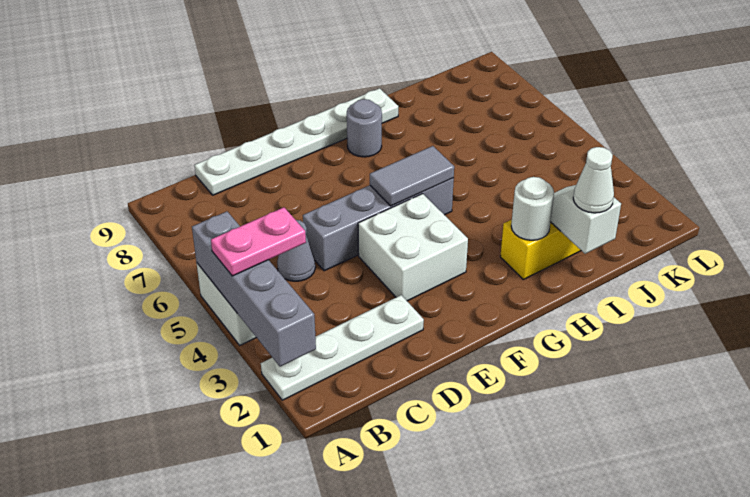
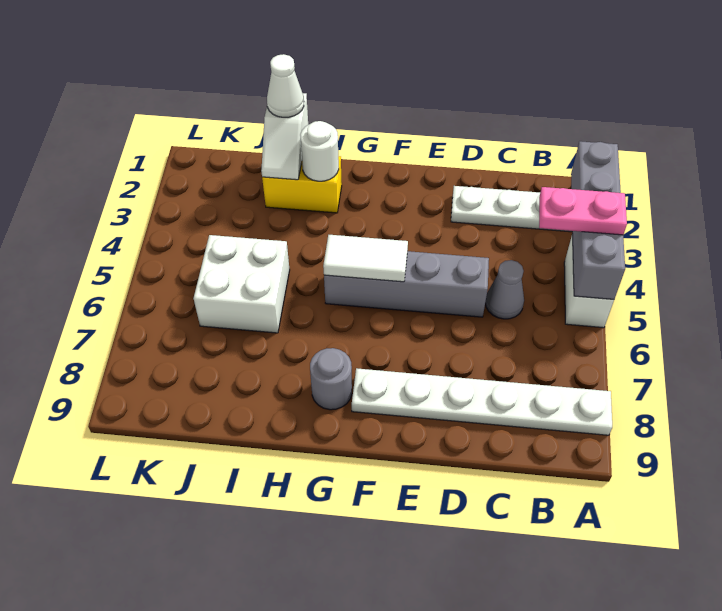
white plate C9:H9 level 1 -> white plate A8:F8 level 1
white brick E3:F4 level 1 -> white brick I5:J6 level 1
grey tile F5:G5 level 2 -> white tile F5:G5 level 2

